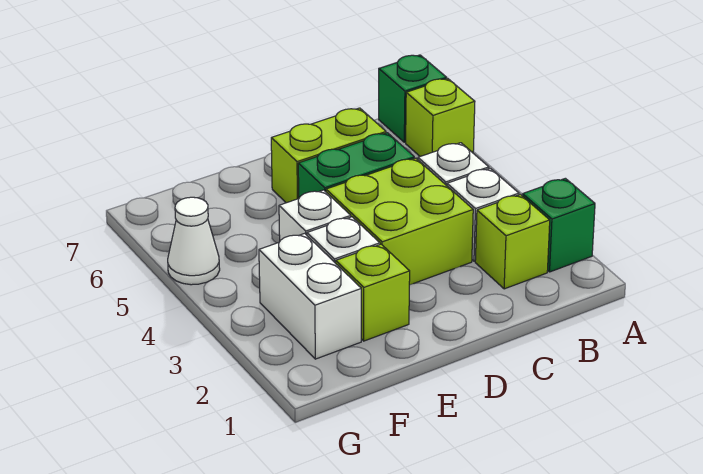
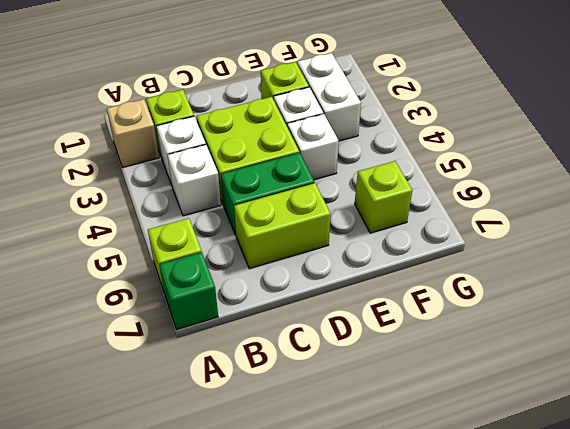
green brick A2 level 1 -> tan brick A2 level 1
none -> lime brick F6 level 1
white cone G5 level 1 -> none

